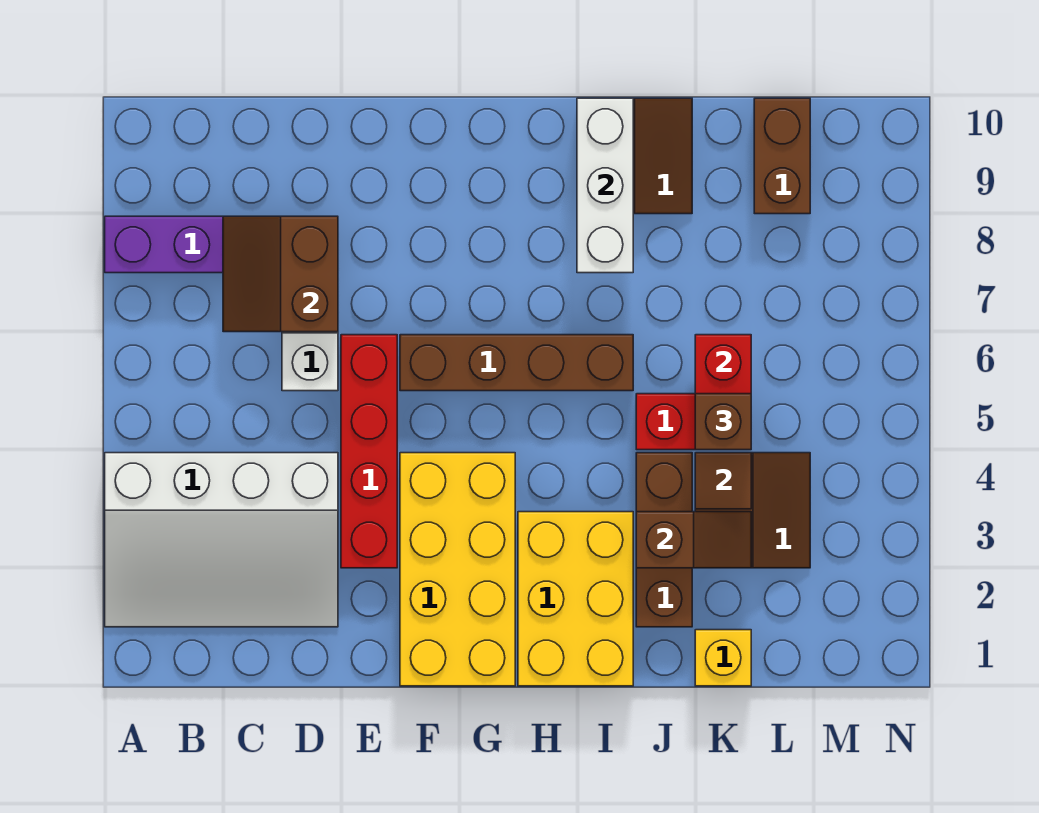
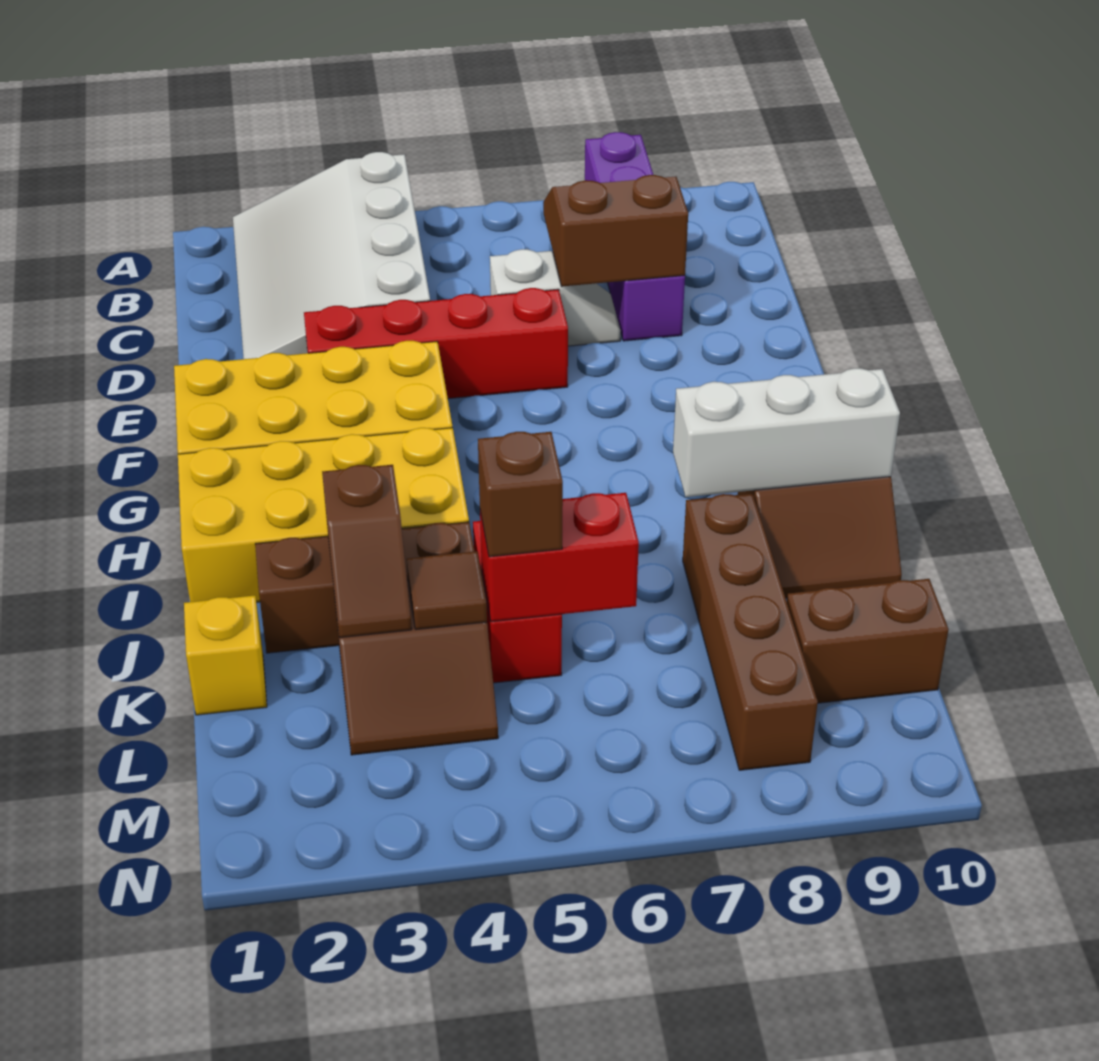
brown brick F6:I6 level 1 -> brown brick J8:M8 level 1
yellow brick H1:I3 level 1 -> yellow brick H1:I4 level 1

